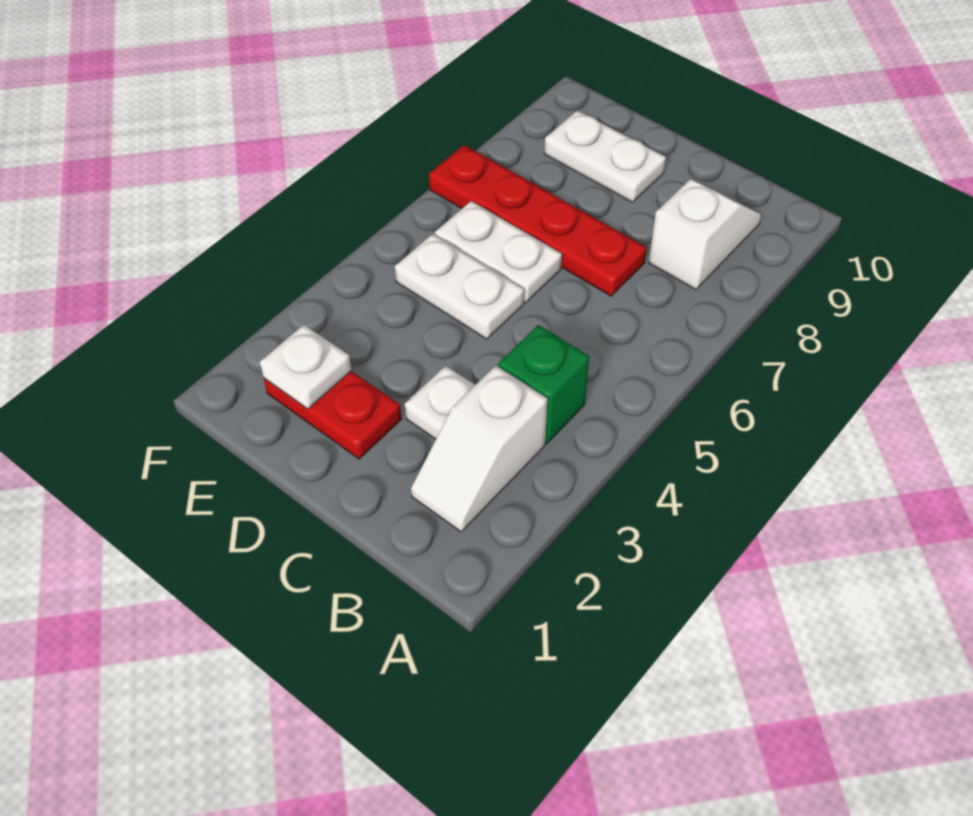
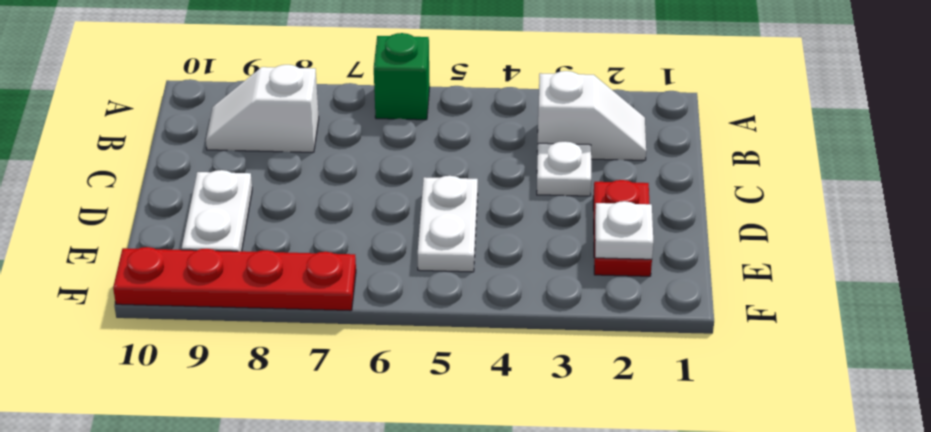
green brick B4 level 1 -> green brick A6 level 1
red plate C7:F7 level 1 -> red plate F7:F10 level 1
white plate D6:E6 level 1 -> none

